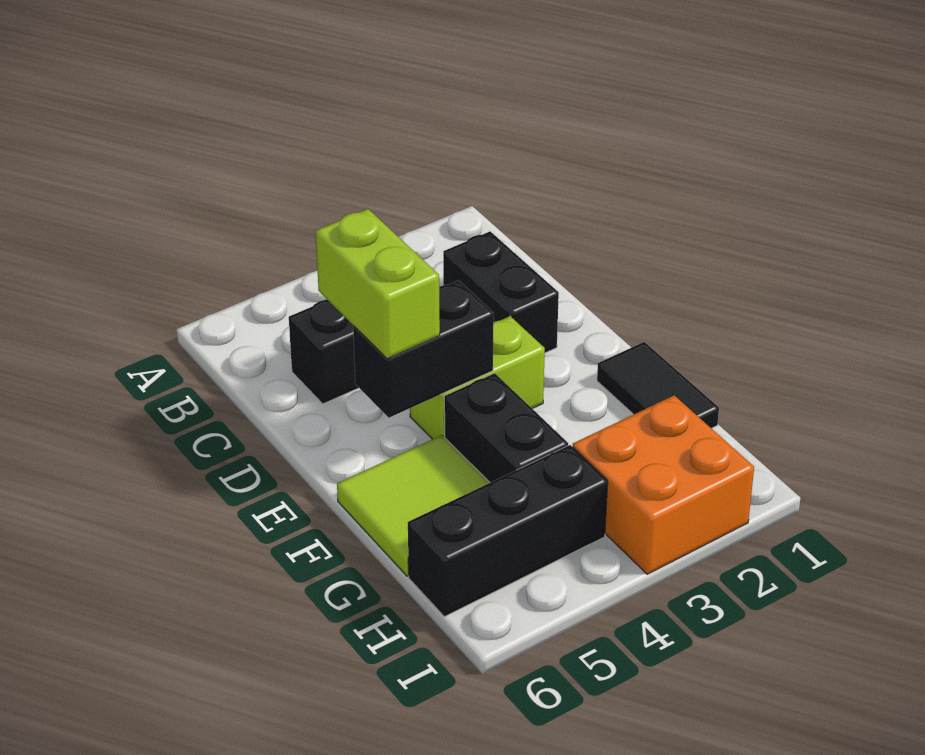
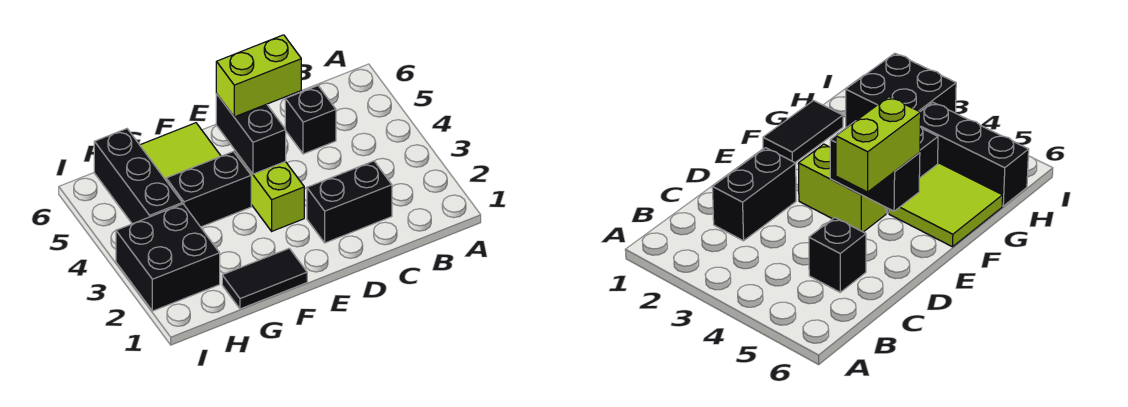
orange brick H2:I3 level 1 -> black brick H2:I3 level 1

